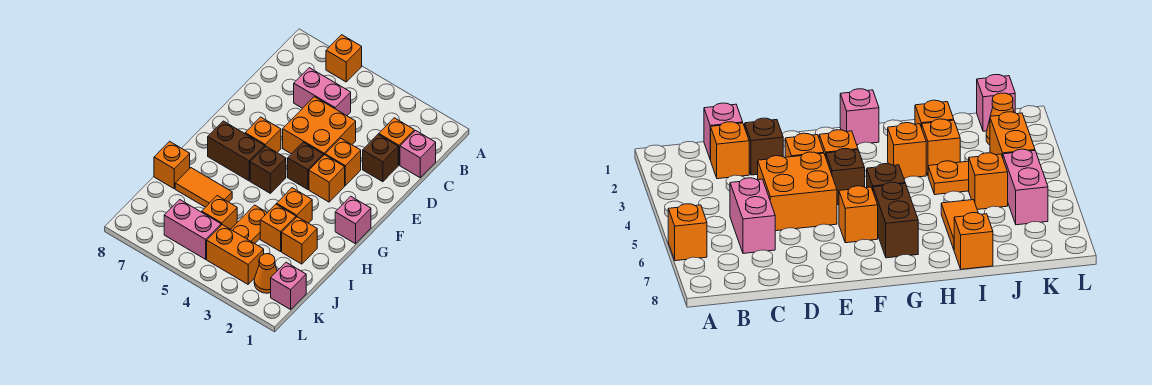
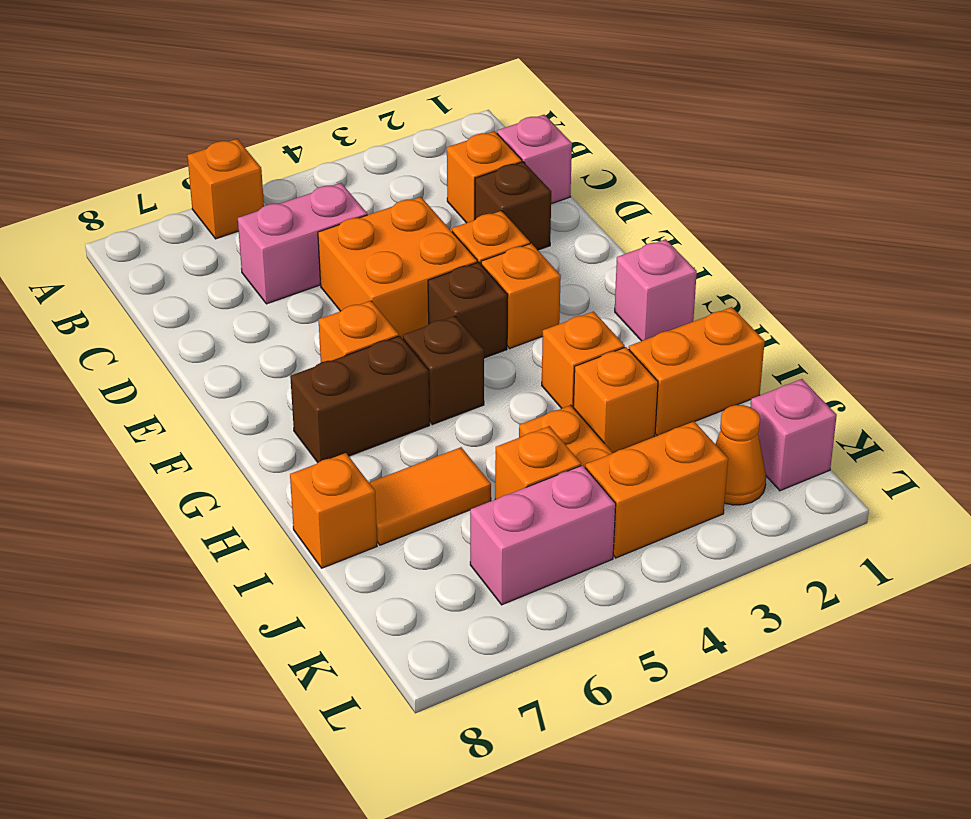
orange brick I2 level 1 -> orange brick I1:I2 level 1

